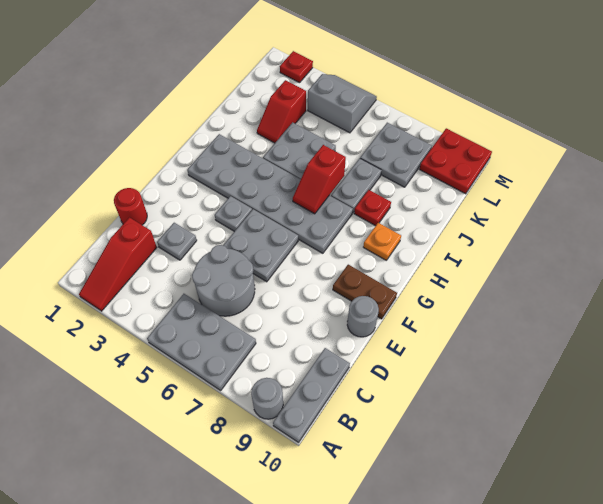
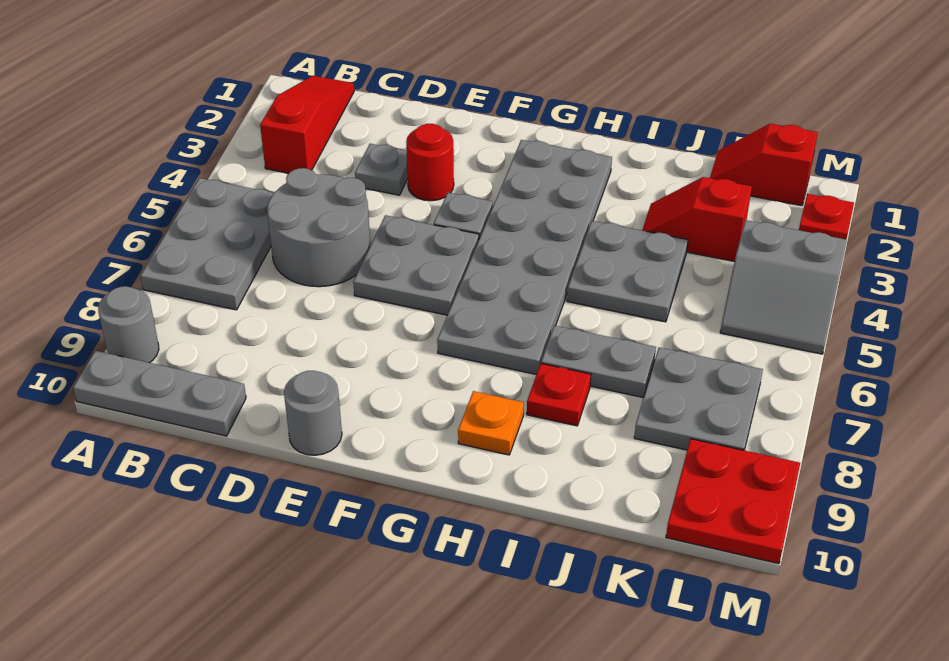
red slope A2:C2 level 1 top C -> red slope B1:B3 level 1 top 3
red round brick D1 level 1 -> red round brick E3 level 1
brown plate F9:F10 level 1 -> none
red slope H6:I6 level 2 top I -> red slope K1:L1 level 1 top L
grey slope L4:M5 level 1 top L -> grey slope L4:M5 level 1 top 4

